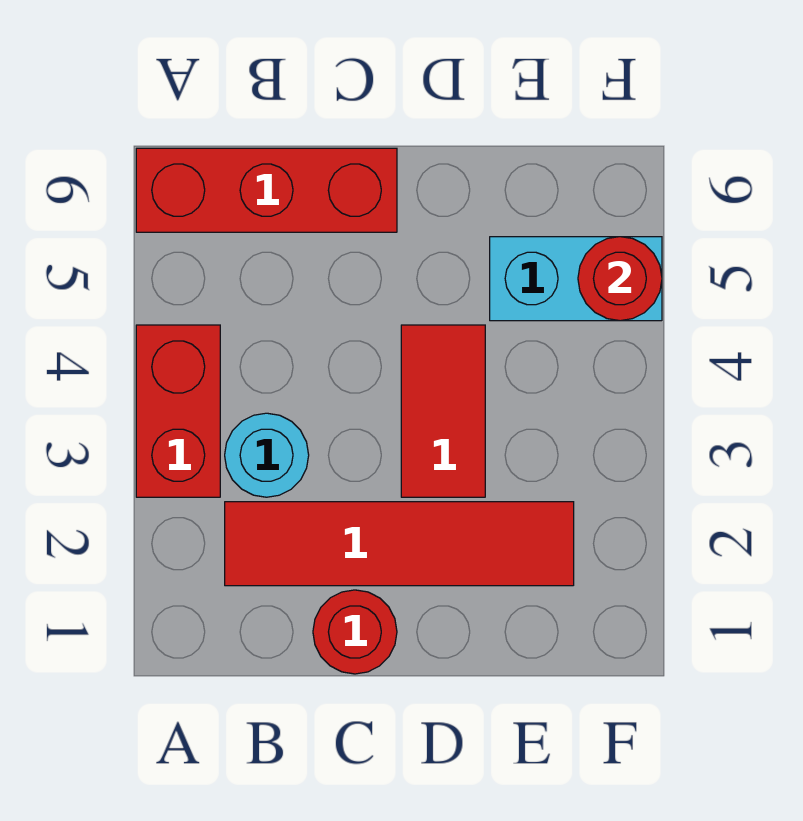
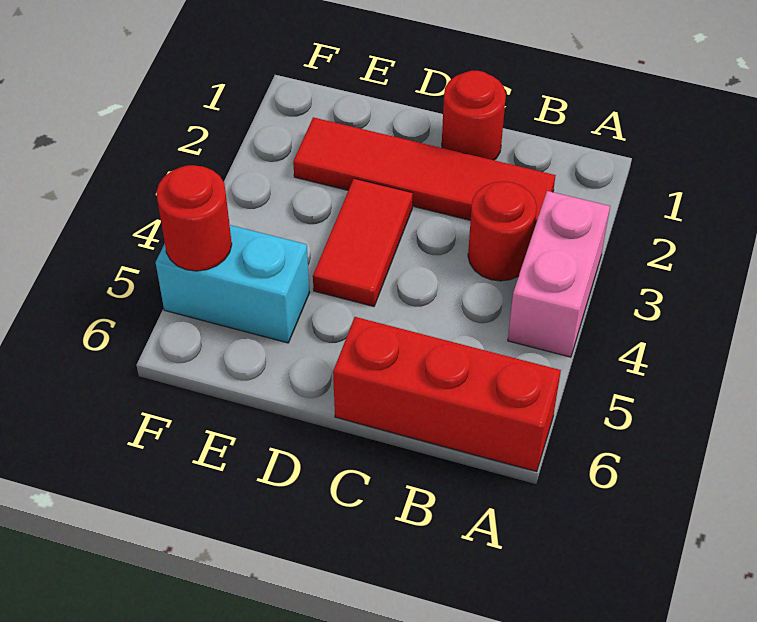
red brick A3:A4 level 1 -> pink brick A3:A4 level 1
cyan round brick B3 level 1 -> red round brick B3 level 1

